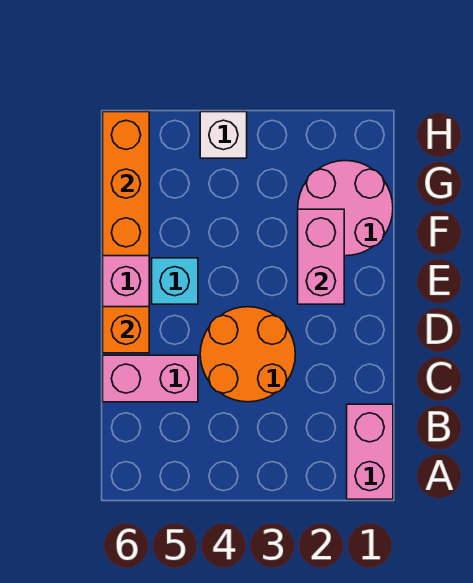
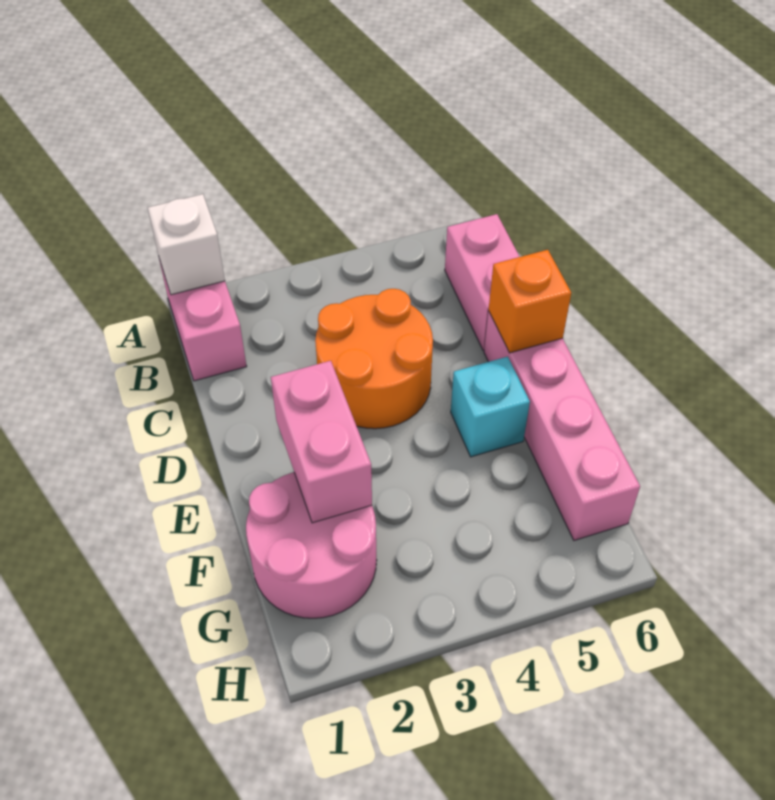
pink brick C5:C6 level 1 -> pink brick B6:C6 level 1
orange brick F6:H6 level 2 -> none
white brick H4 level 1 -> white brick A1 level 2

